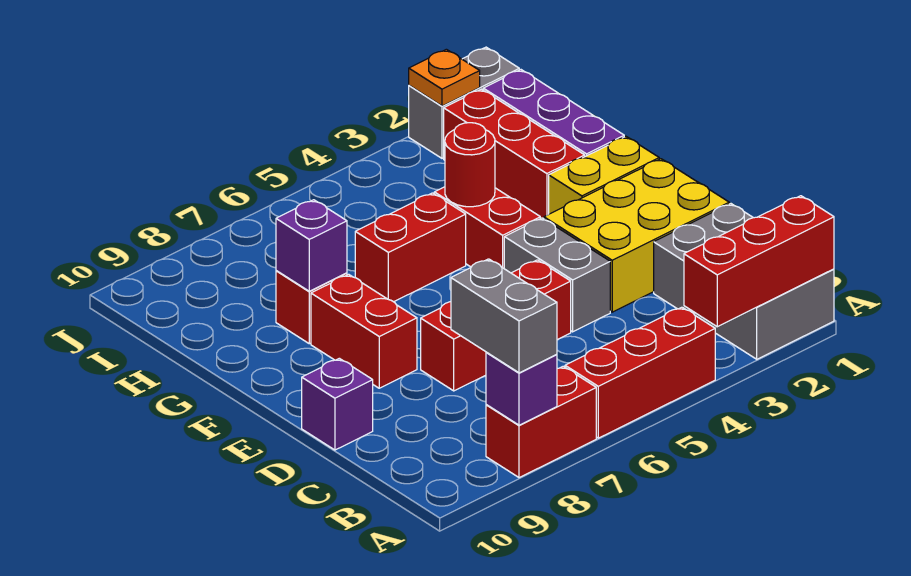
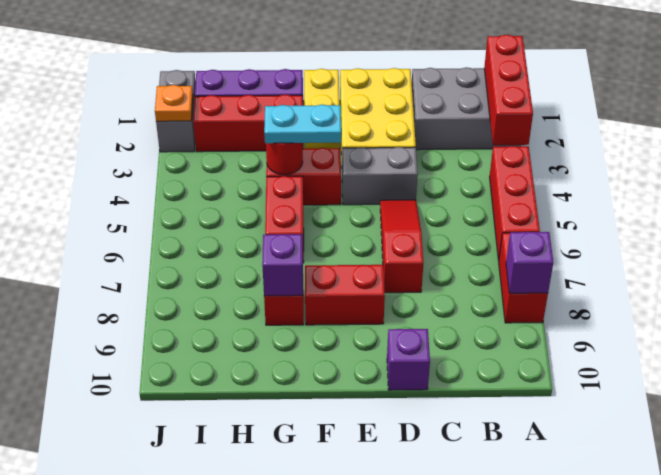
grey brick A8:B8 level 3 -> none
red brick D5:D7 level 1 -> red slope D5:D7 level 1 top 7
none -> cyan plate F4:G4 level 3

